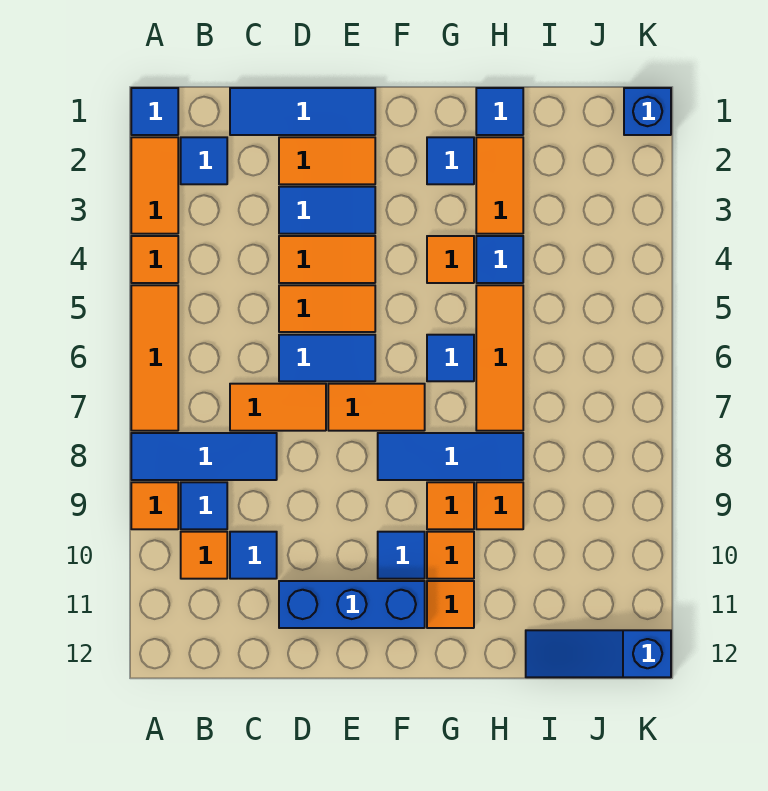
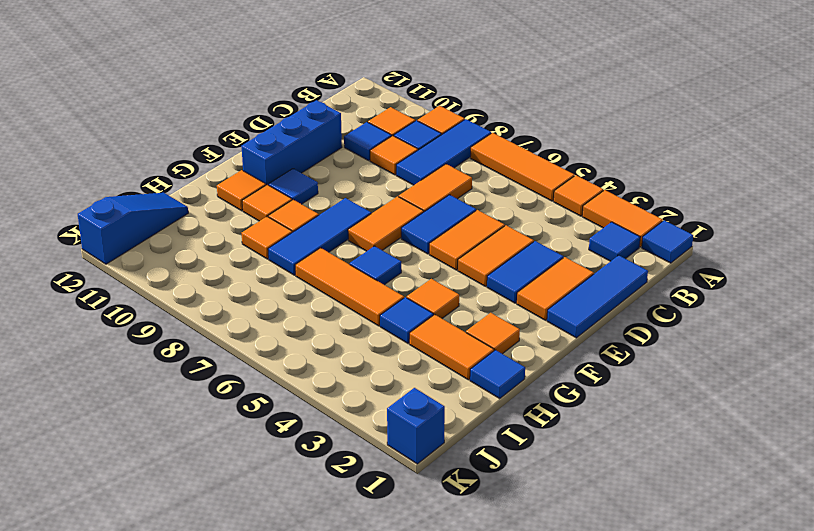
none -> orange tile C9 level 1
blue tile G2 level 1 -> orange tile G2 level 1

